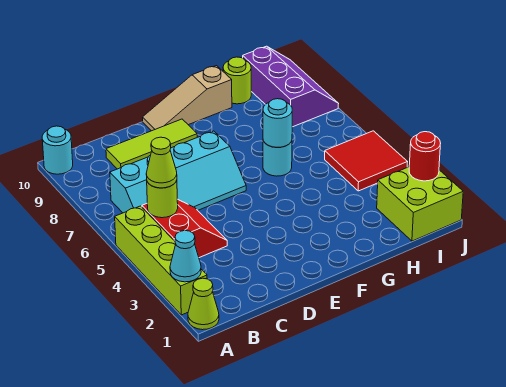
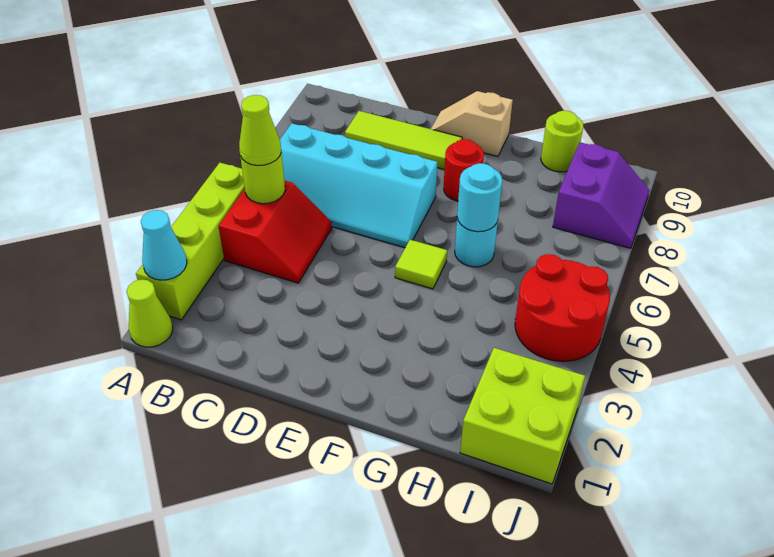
cyan round brick A10 level 1 -> none
tan slope E10:G10 level 1 top G -> tan slope E10:F10 level 1 top F
none -> lime tile F5 level 1
red tile I4:J5 level 1 -> red round brick I4:J5 level 1
purple slope I8:J10 level 1 top I -> purple slope I8:J9 level 1 top I
red round brick J2 level 2 -> red round brick F8 level 1

